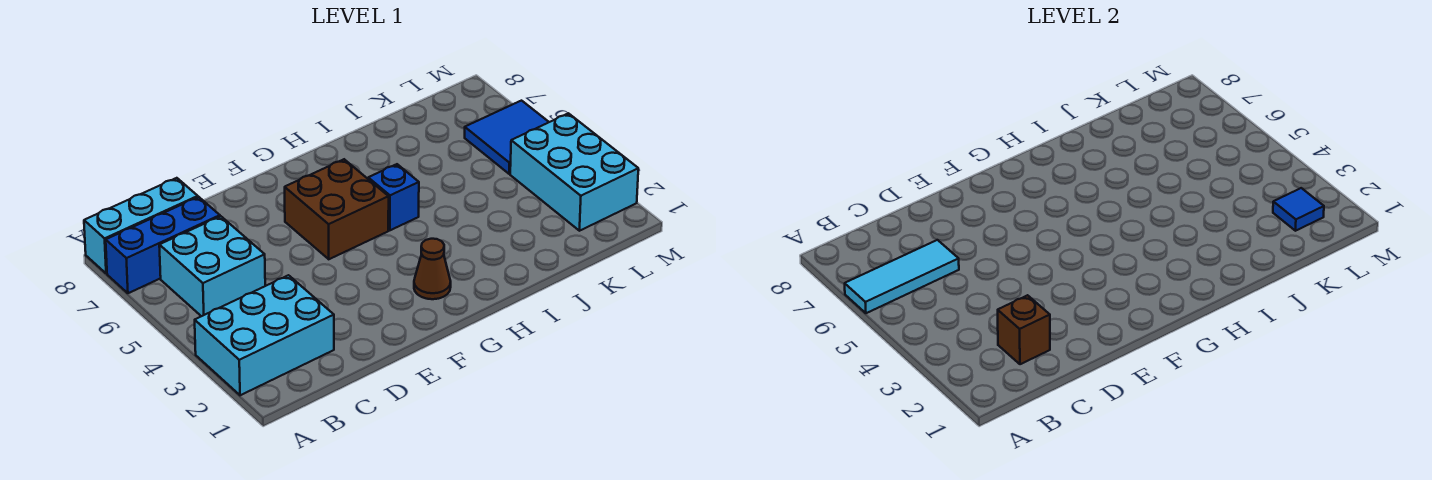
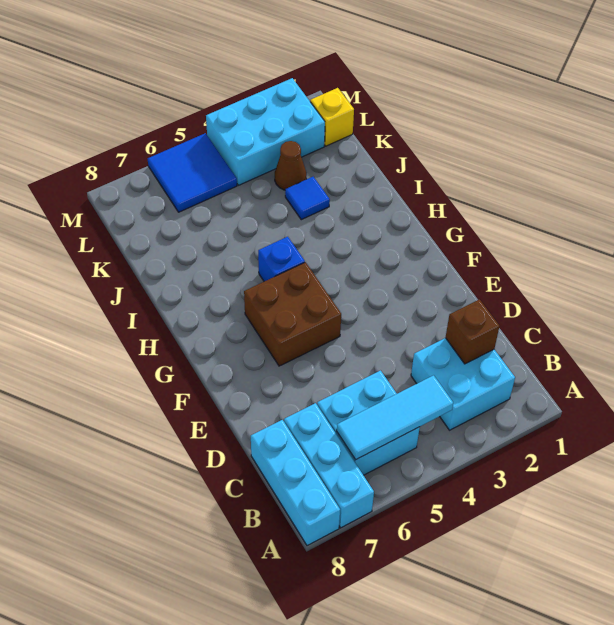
cyan brick A2:C3 level 1 -> cyan brick B2:C3 level 1
cyan tile A6:C6 level 2 -> cyan tile B4:B6 level 2
blue brick A7:C7 level 1 -> cyan brick A7:C7 level 1
brown cone G2 level 1 -> brown cone K3 level 1
none -> yellow brick L1 level 1
blue tile L2 level 2 -> blue tile J3 level 1

